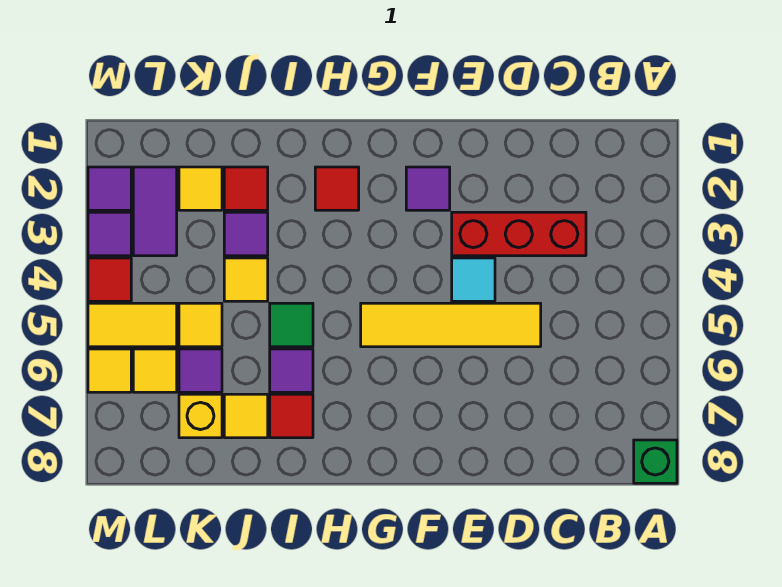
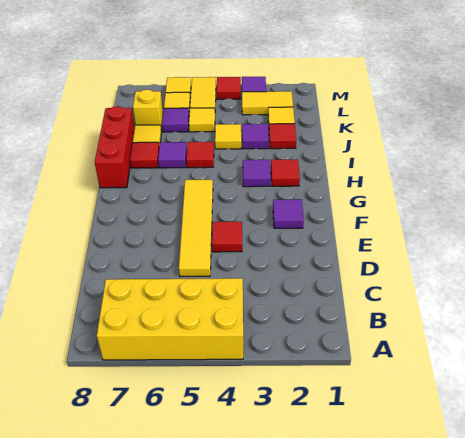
none -> yellow brick A4:B7 level 1
green brick A8 level 1 -> none
red brick C3:E3 level 1 -> red brick H8:J8 level 1
cyan tile E4 level 1 -> red tile E4 level 1
green tile I5 level 1 -> red tile I5 level 1
purple tile L2:L3 level 1 -> yellow tile L2:L3 level 1
purple tile M2 level 1 -> purple tile H3 level 1

